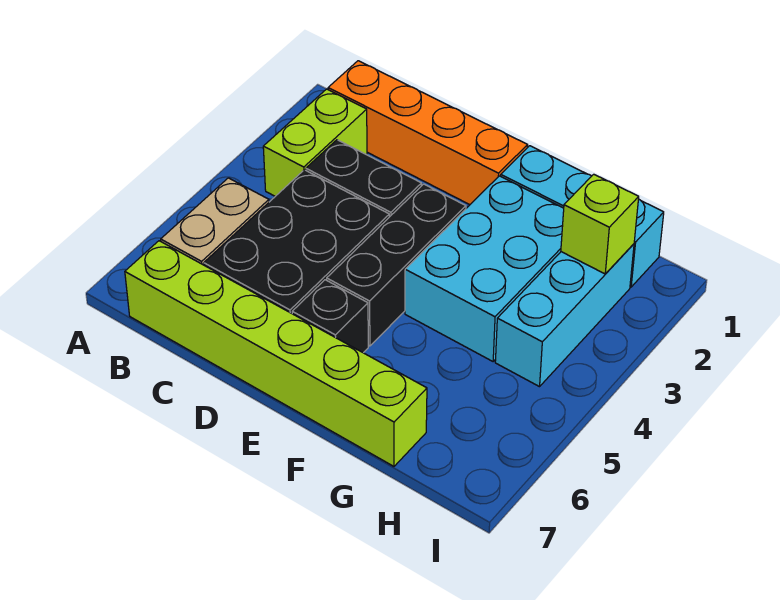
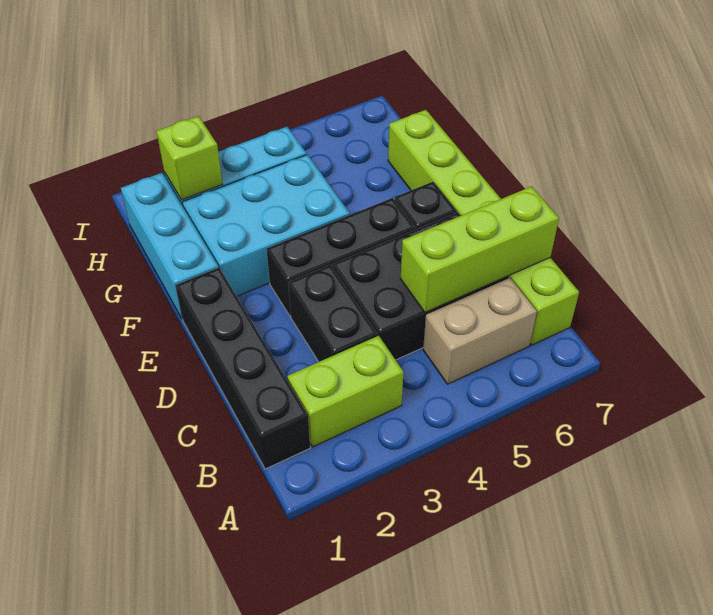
orange brick B1:E1 level 1 -> black brick B1:E1 level 1
none -> lime brick C5:C7 level 2

